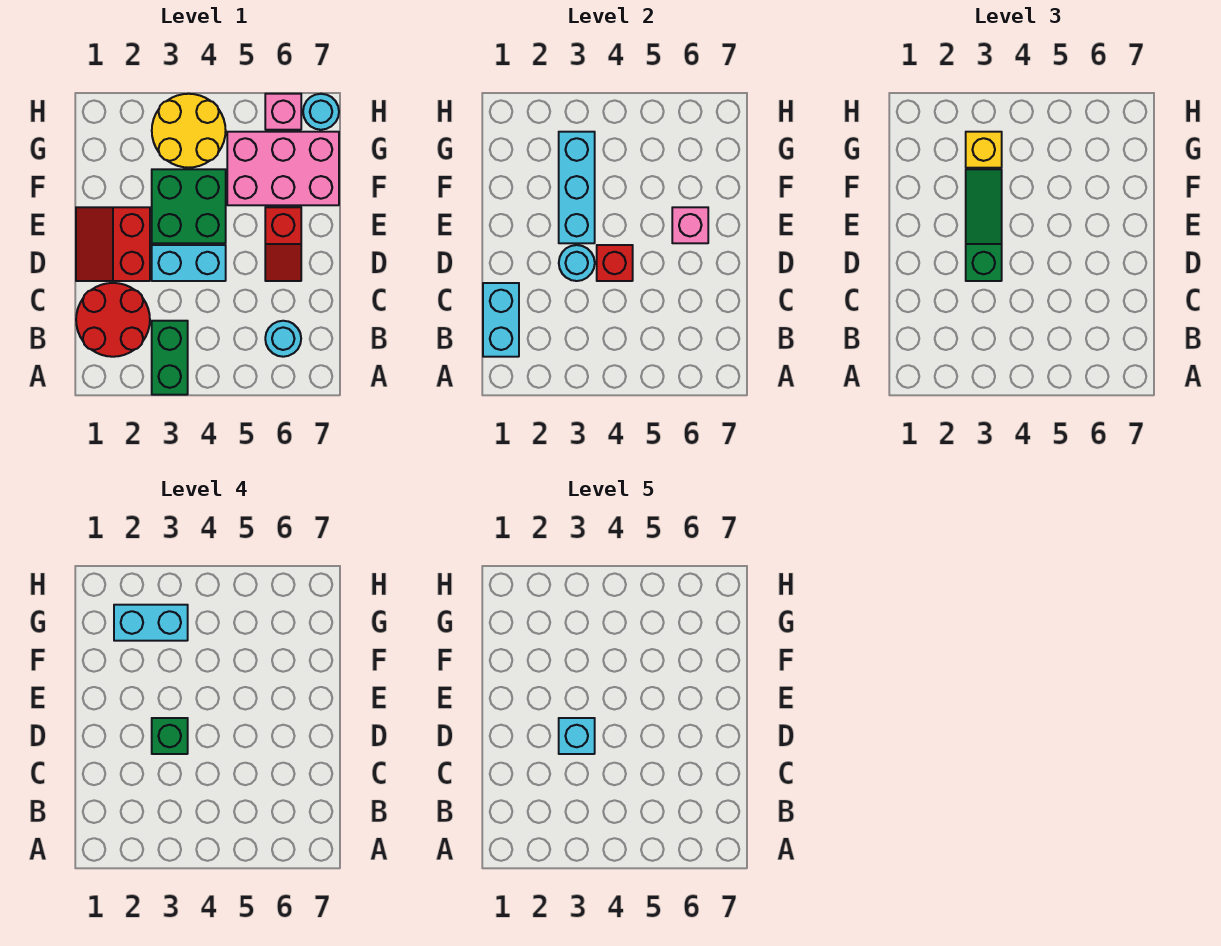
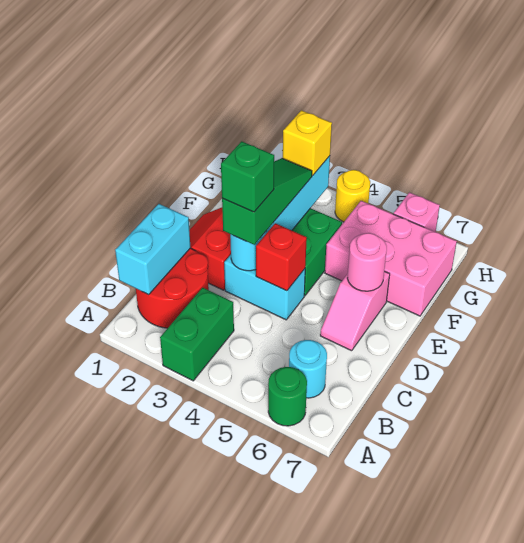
none -> green round brick A6 level 1
cyan brick D3 level 5 -> none
red slope D6:E6 level 1 top E -> pink slope D6:E6 level 1 top E
pink brick E6 level 2 -> pink round brick E6 level 2
cyan brick G2:G3 level 4 -> none
yellow round brick G3:H4 level 1 -> yellow round brick H4 level 1
cyan round brick H7 level 1 -> none

